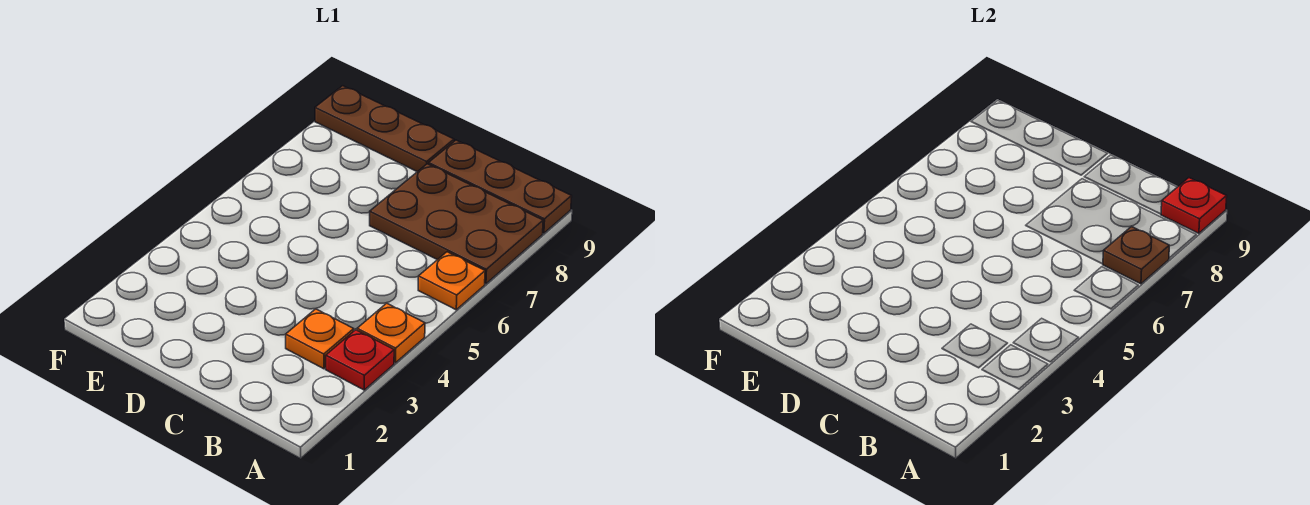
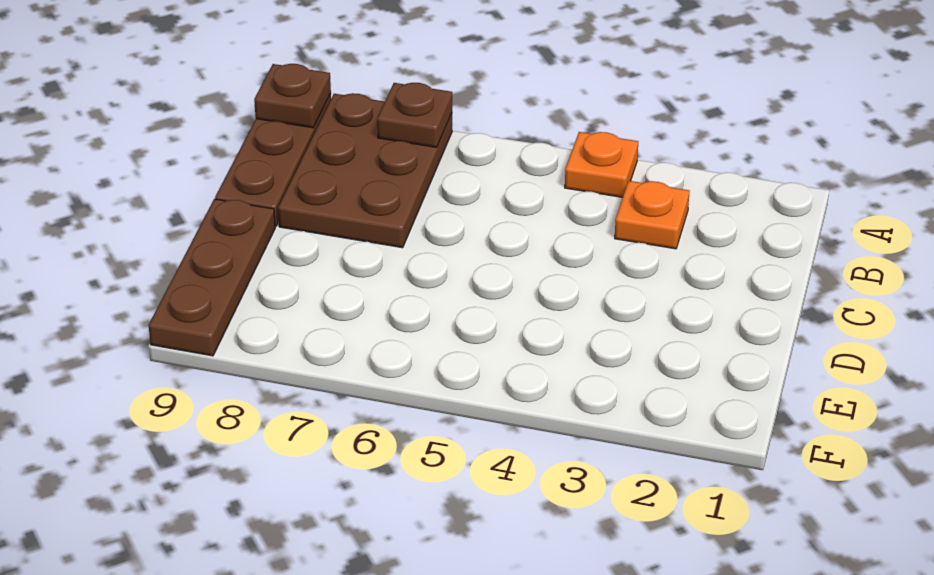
red plate A3 level 1 -> none
orange plate A6 level 1 -> none
red plate A9 level 2 -> brown plate A9 level 2

